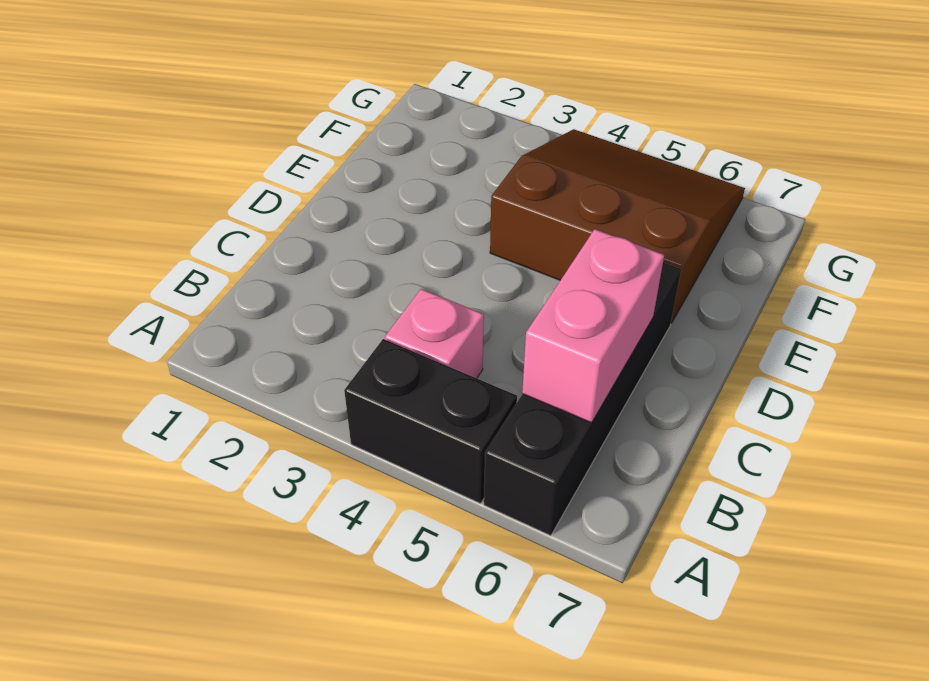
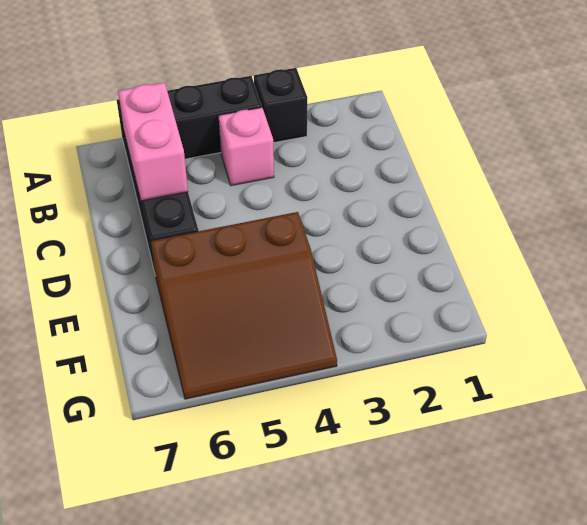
none -> black brick A3 level 1

